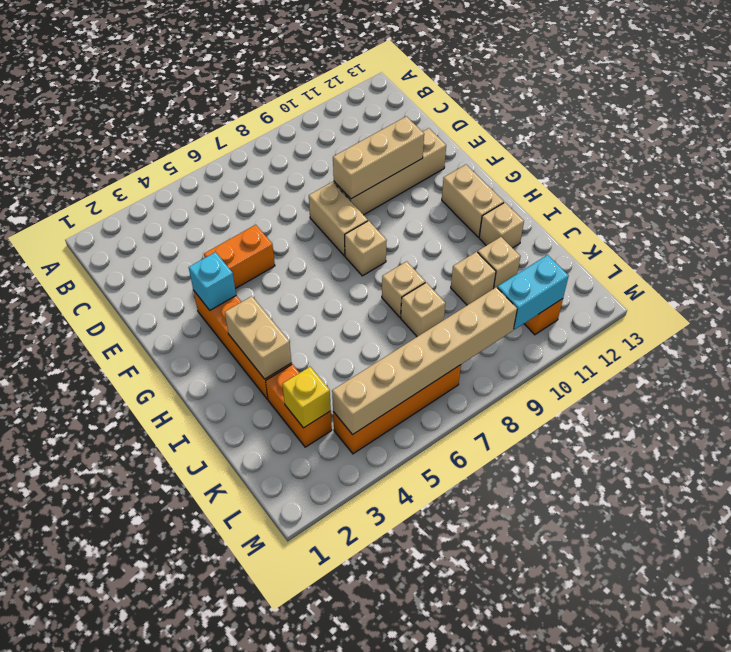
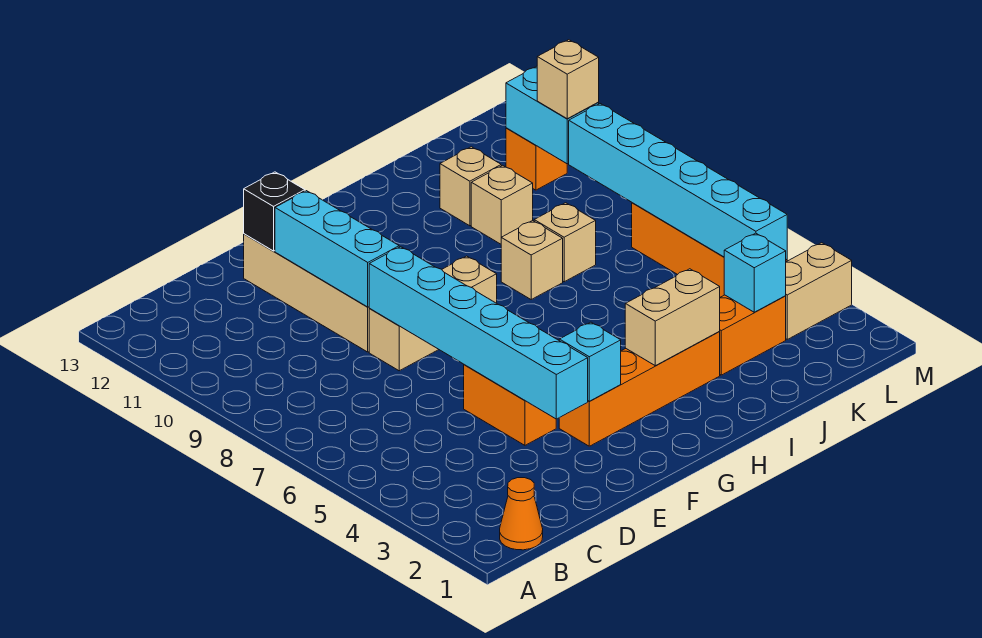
none -> orange cone B1 level 1
none -> cyan brick E3:E8 level 2
tan brick E9:E11 level 2 -> cyan brick E9:E11 level 2
none -> black brick E12 level 2
tan brick G12:H12 level 1 -> tan brick L3:M3 level 1
tan brick I12 level 1 -> tan brick L10 level 3
yellow brick K3 level 2 -> cyan brick K3 level 2
tan brick L4:L9 level 2 -> cyan brick L4:L9 level 2

